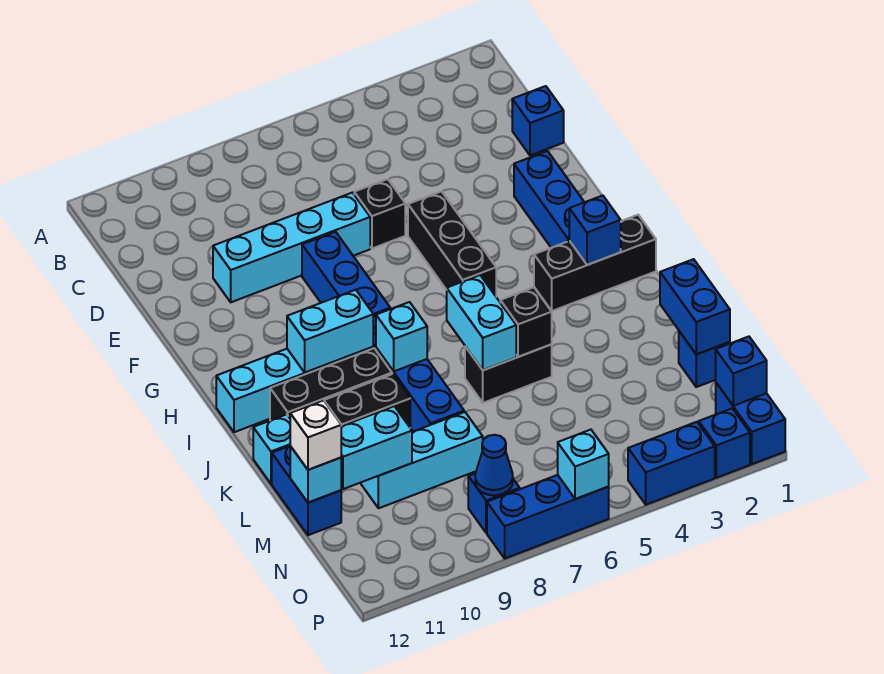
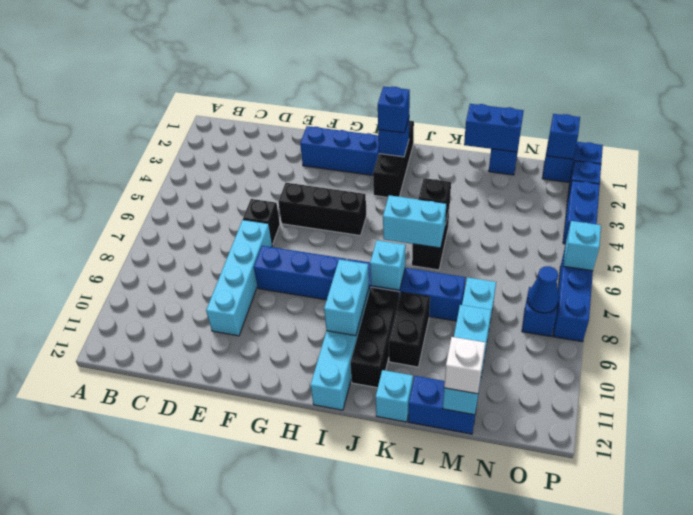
blue brick D1 level 1 -> blue brick I2 level 3

